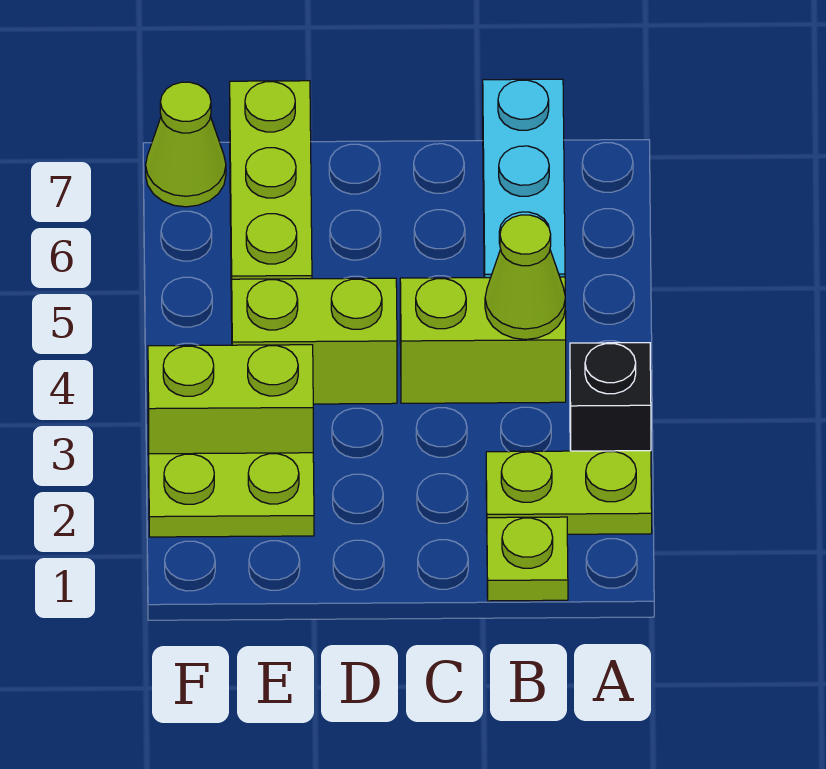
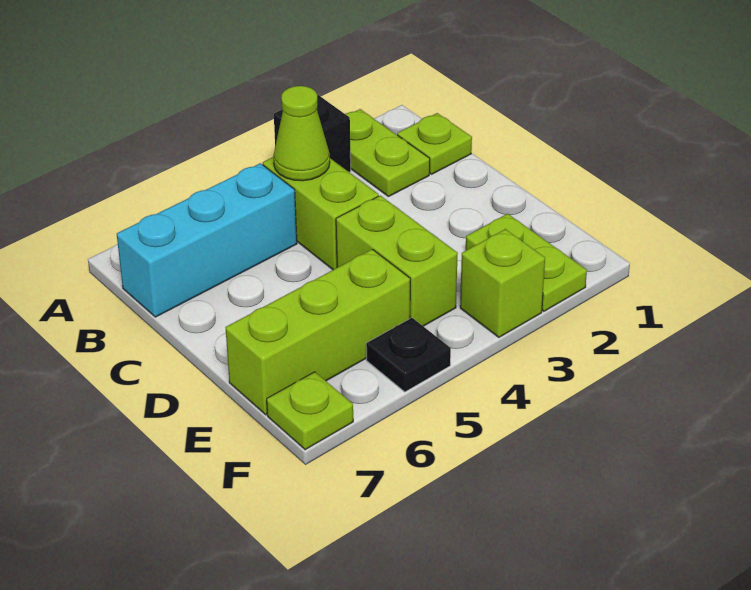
lime brick E3:F3 level 1 -> lime brick F3 level 1
none -> black plate F5 level 1
lime cone F7 level 1 -> lime plate F7 level 1

